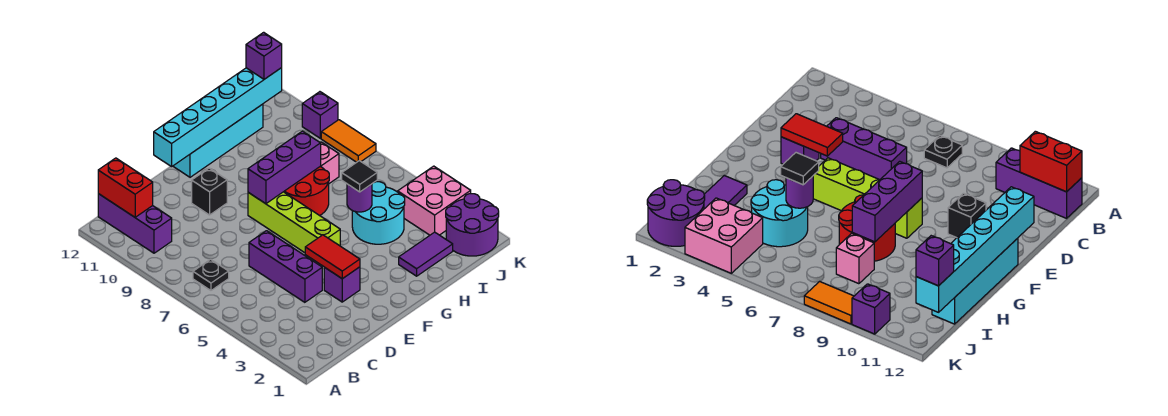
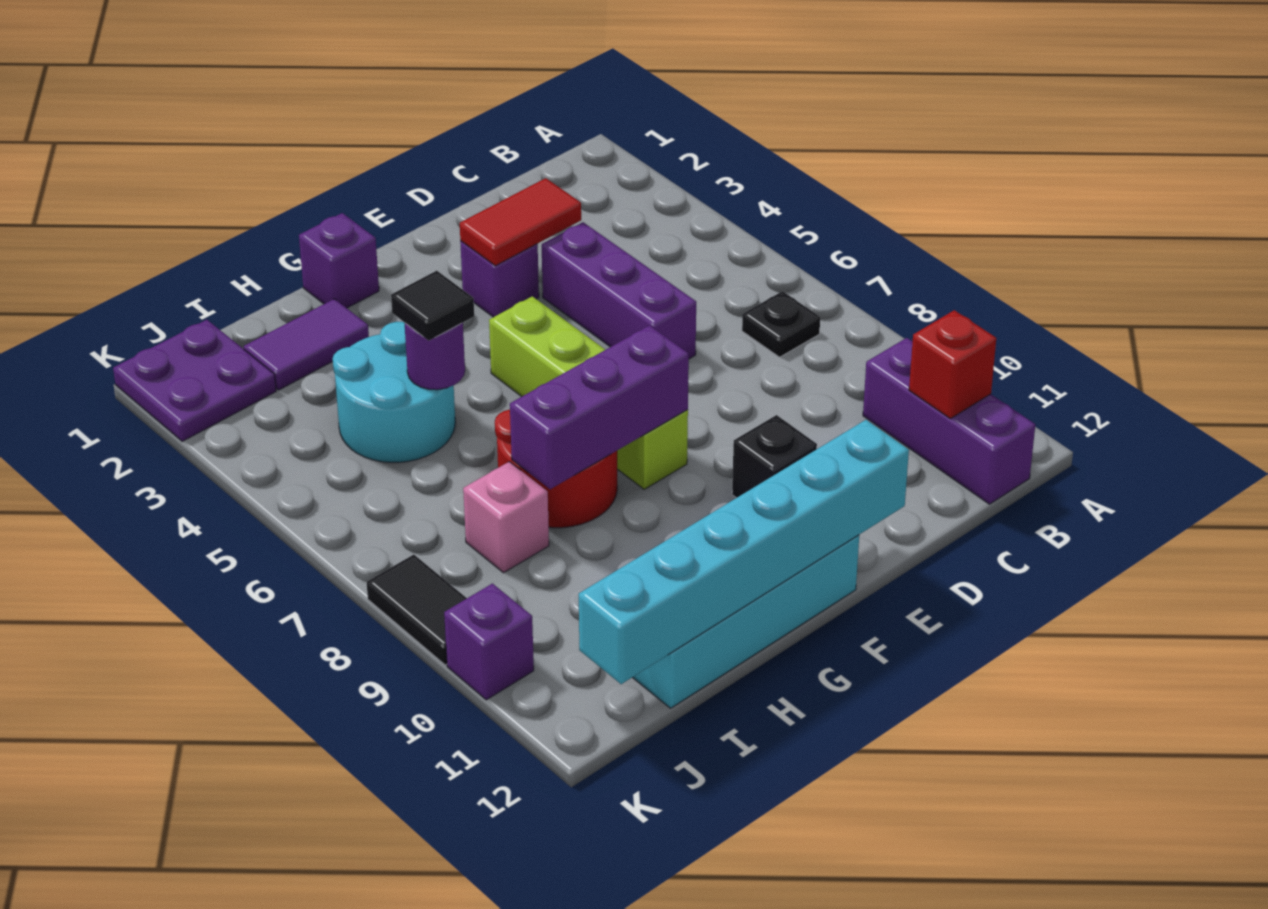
red brick B11:B12 level 2 -> red brick B11 level 2
red tile E3:E4 level 2 -> red tile D3:E3 level 2
purple round brick J1:K2 level 1 -> purple plate J1:K2 level 1
pink brick J3:K4 level 1 -> none
purple brick J12 level 3 -> purple brick G1 level 1
orange tile K8:K9 level 1 -> black tile K8:K9 level 1

